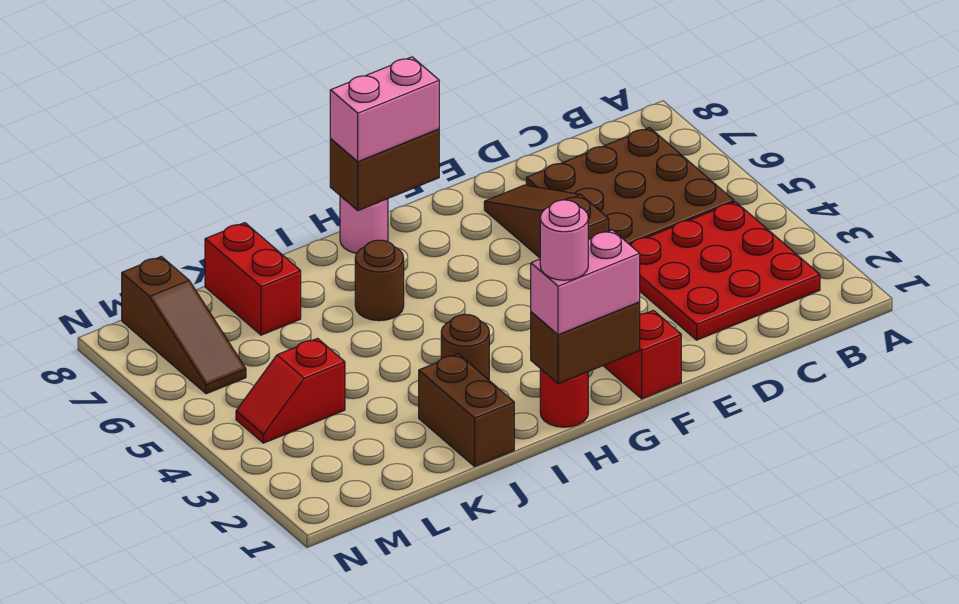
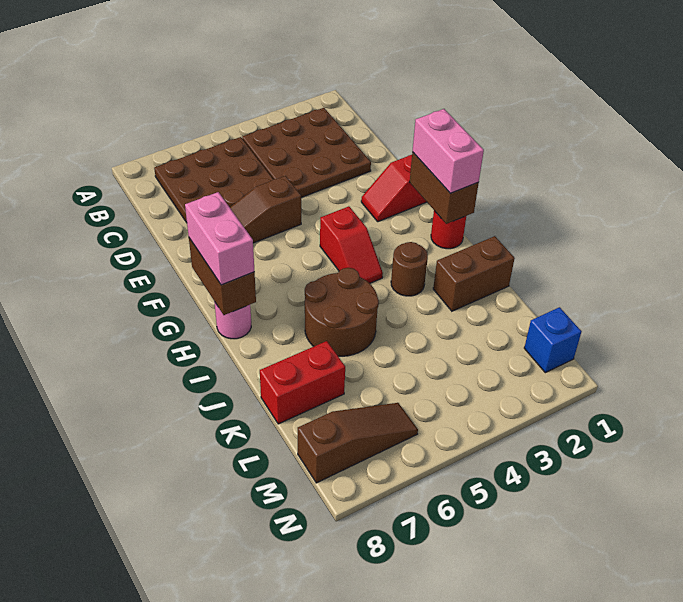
red plate B2:D4 level 1 -> brown plate B2:D4 level 1
pink round brick H1 level 4 -> none
brown round brick I6 level 1 -> brown round brick I5:J6 level 1
red slope L4:M4 level 1 top L -> red slope G4:H4 level 1 top G
none -> blue brick M1 level 1

